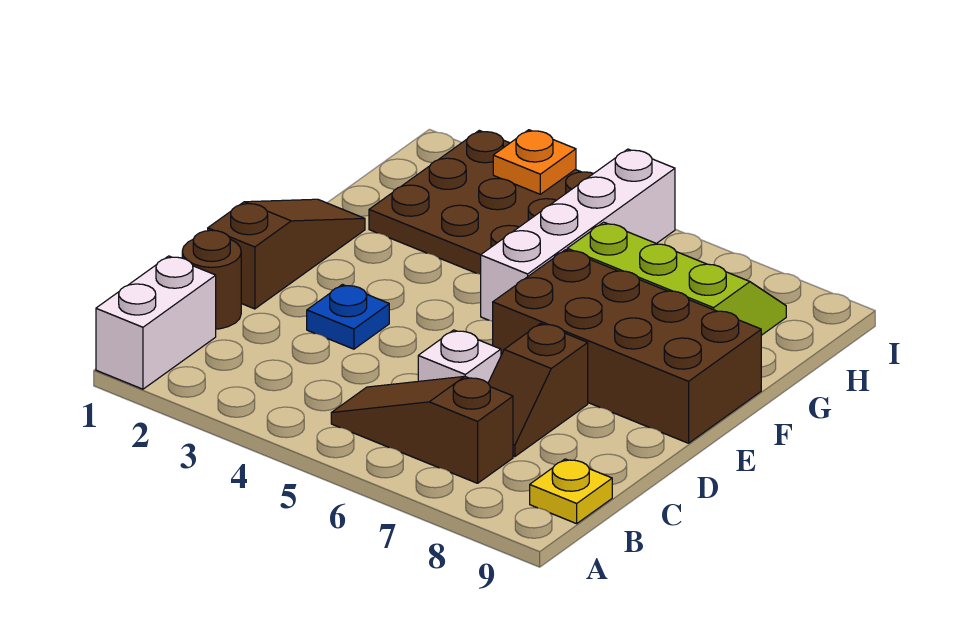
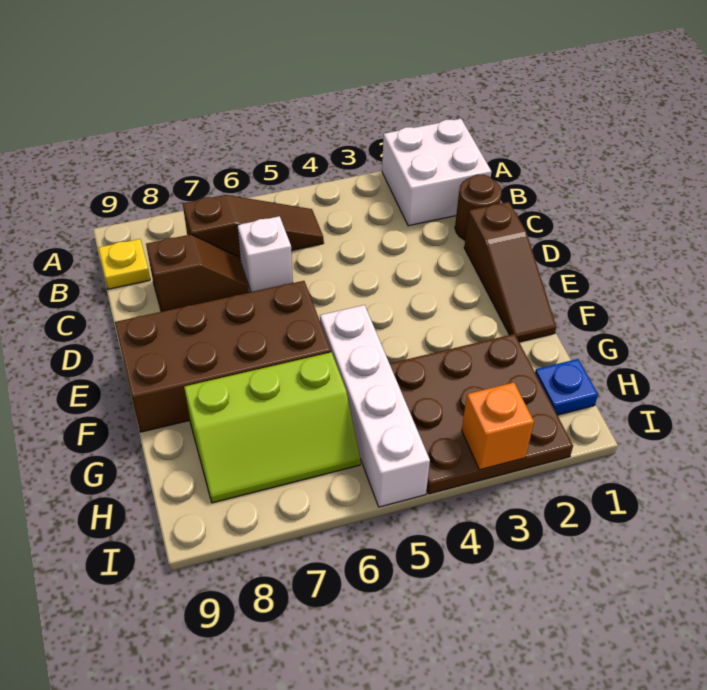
white brick A1:B1 level 1 -> white brick A1:B2 level 1
brown slope C7:D7 level 1 top D -> brown slope C7:C8 level 1 top 8
blue plate D3 level 1 -> blue plate H1 level 1
orange plate I3 level 2 -> orange brick I3 level 2

